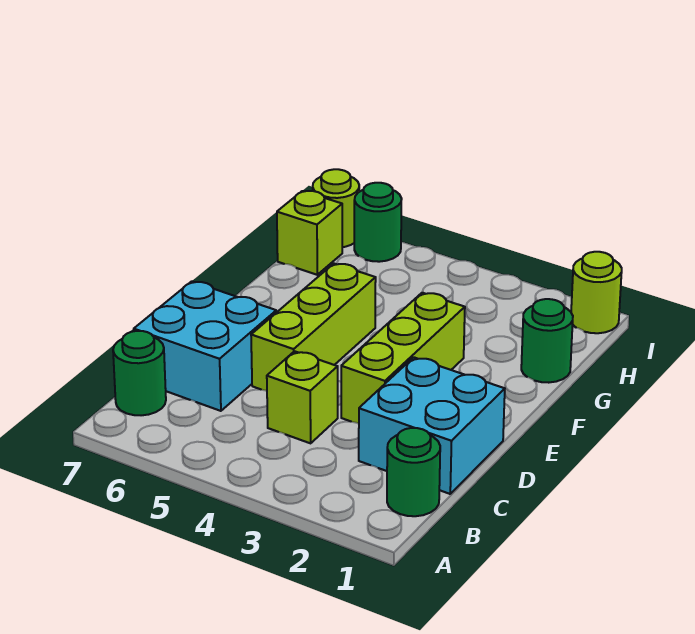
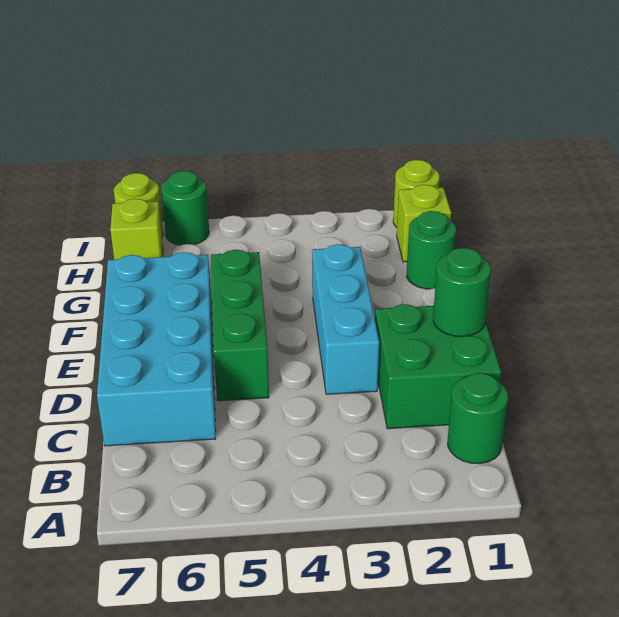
green round brick B7 level 1 -> green round brick D1 level 2
cyan brick C1:D2 level 1 -> green brick C1:D2 level 1
lime brick C4 level 1 -> lime brick H1 level 1
cyan brick C6:D7 level 1 -> cyan brick C6:F7 level 1
lime brick D3:F3 level 1 -> cyan brick D3:F3 level 1
lime brick D5:F5 level 1 -> green brick D5:F5 level 1

